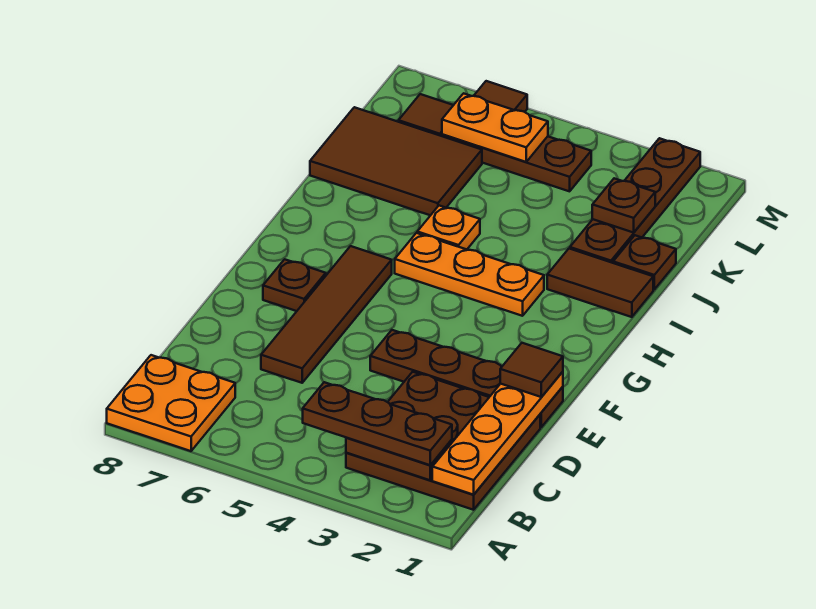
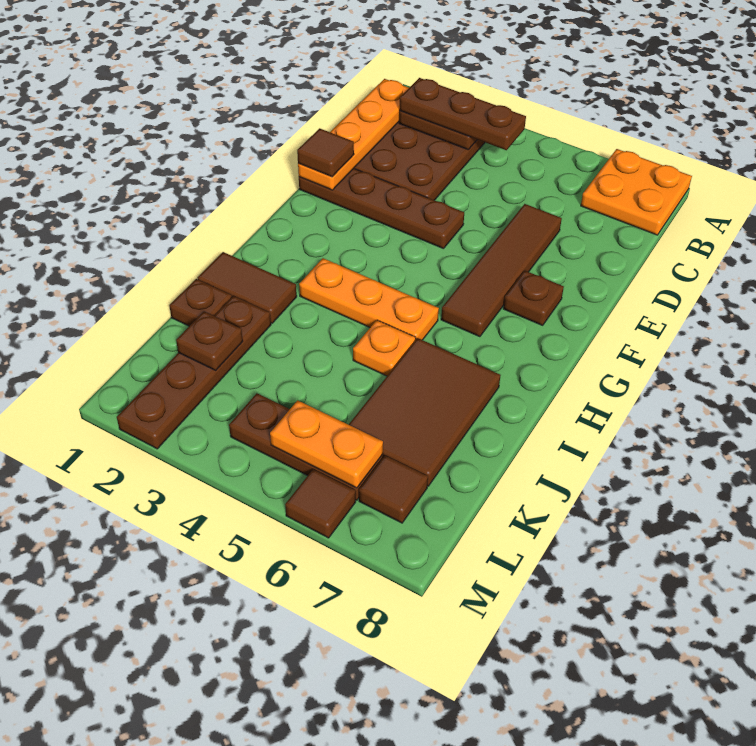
brown tile J6:K8 level 1 -> brown tile I6:K7 level 1

